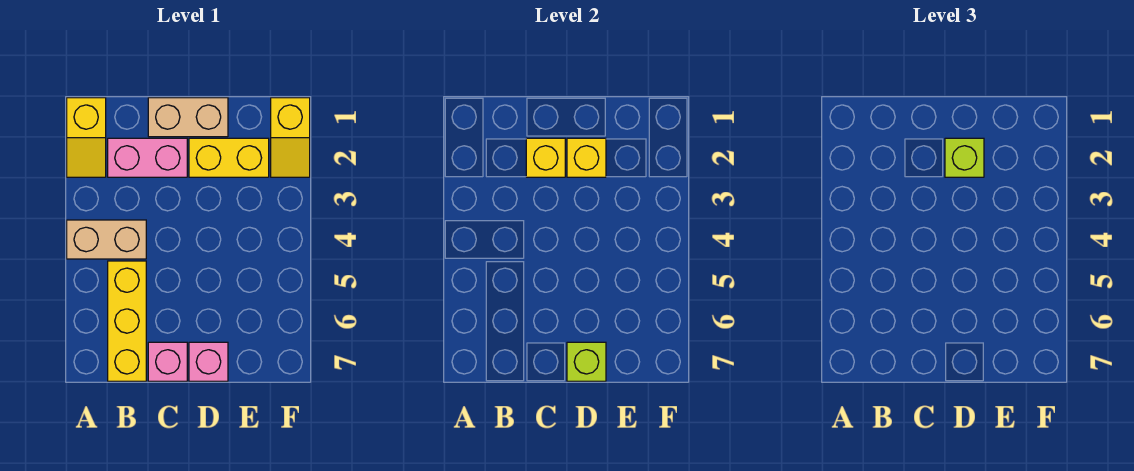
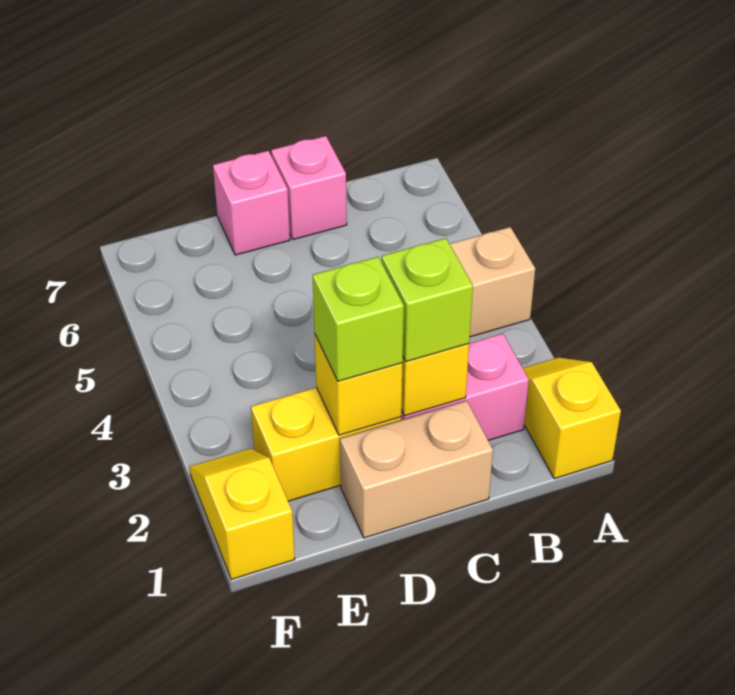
yellow brick B5:B7 level 1 -> none
lime brick D7 level 2 -> lime brick C2 level 3

